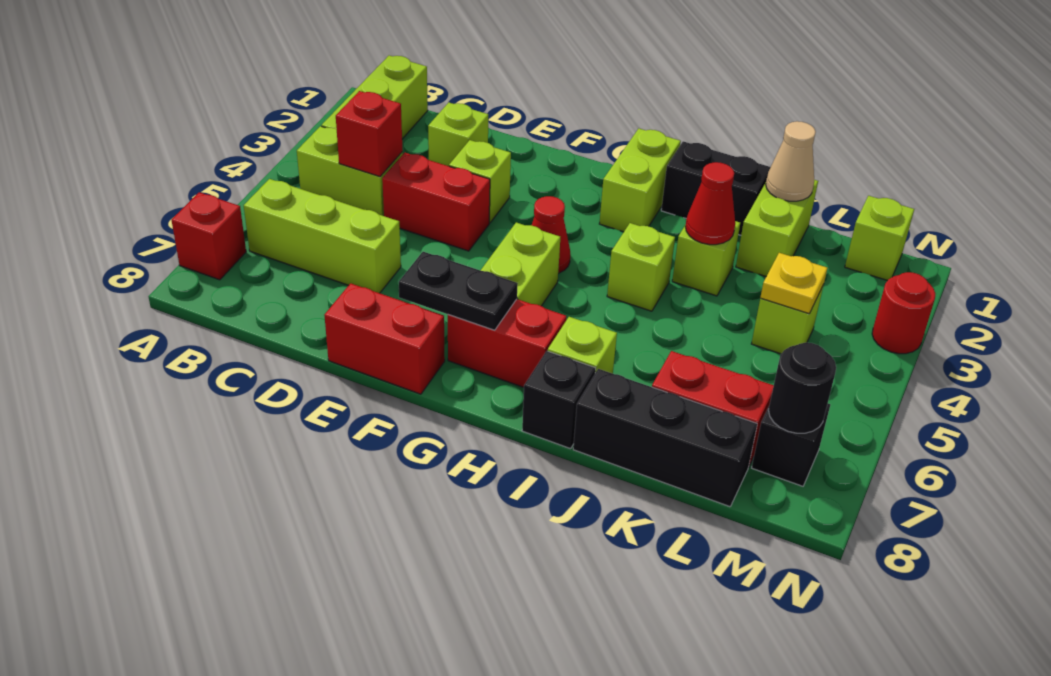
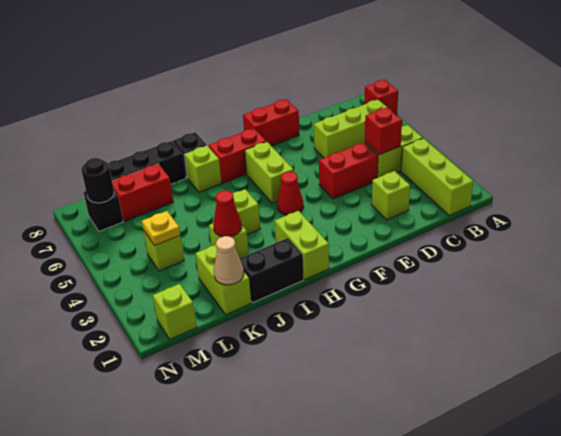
lime brick E3 level 1 -> none
black plate F7:G7 level 2 -> none
red round brick N3 level 1 -> none

